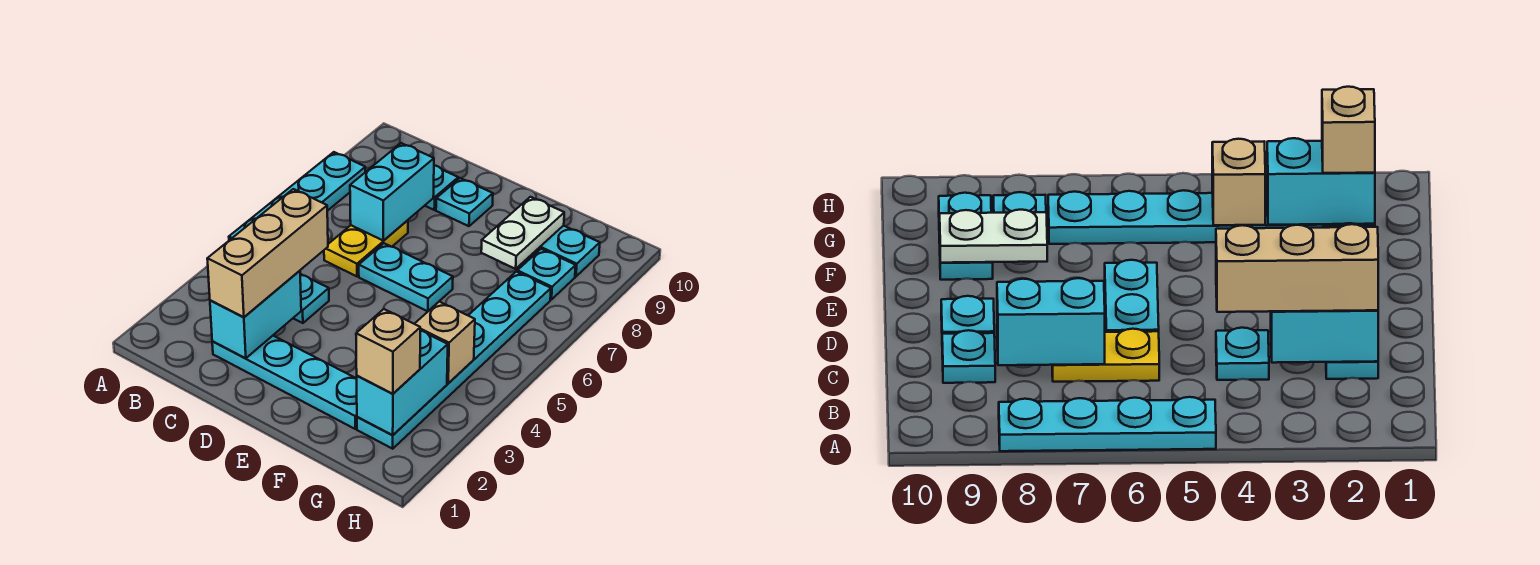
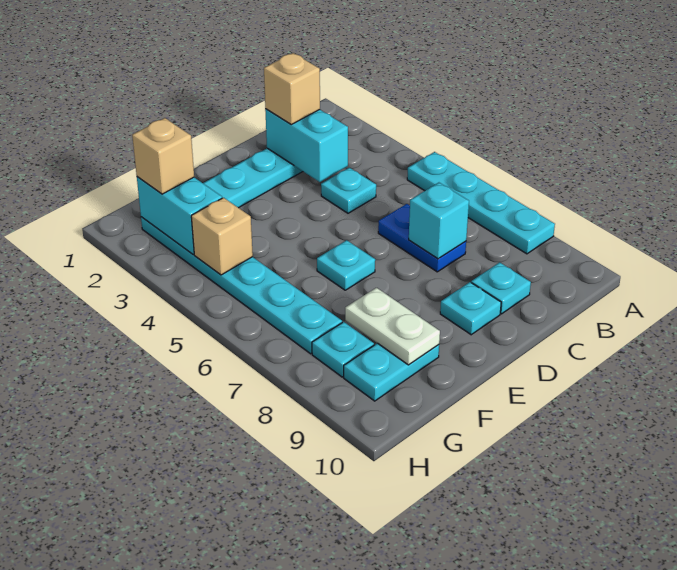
tan brick C2:C4 level 3 -> tan brick C2 level 3
yellow plate C6:C7 level 1 -> blue plate C6:C7 level 1
cyan brick C7:C8 level 2 -> cyan brick C7 level 2
cyan plate D6:E6 level 1 -> cyan plate E6 level 1

